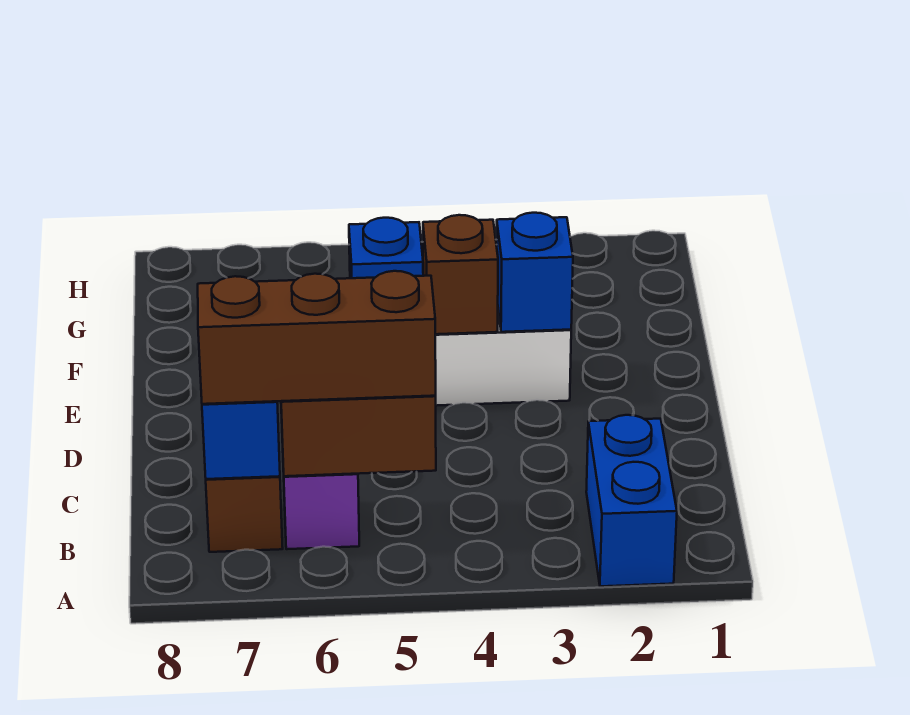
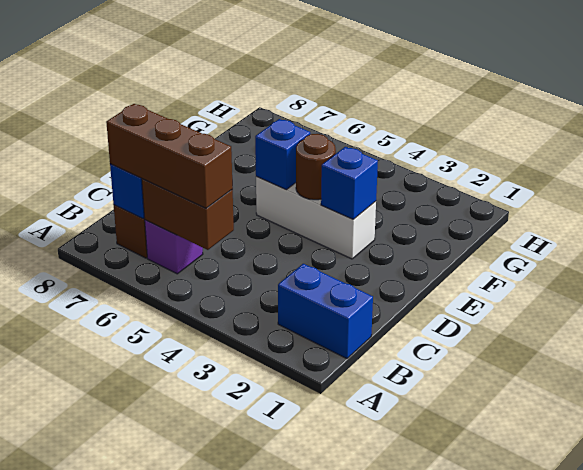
blue brick A2:B2 level 1 -> blue brick B1:B2 level 1
brown brick E4 level 2 -> brown round brick E4 level 2

